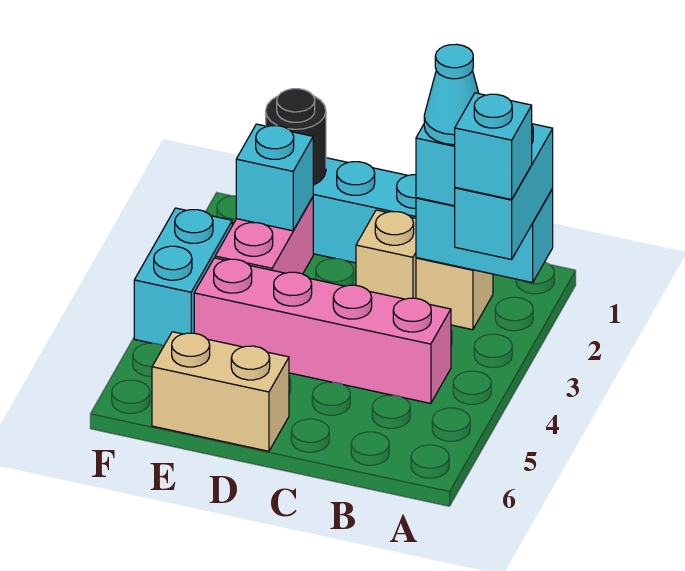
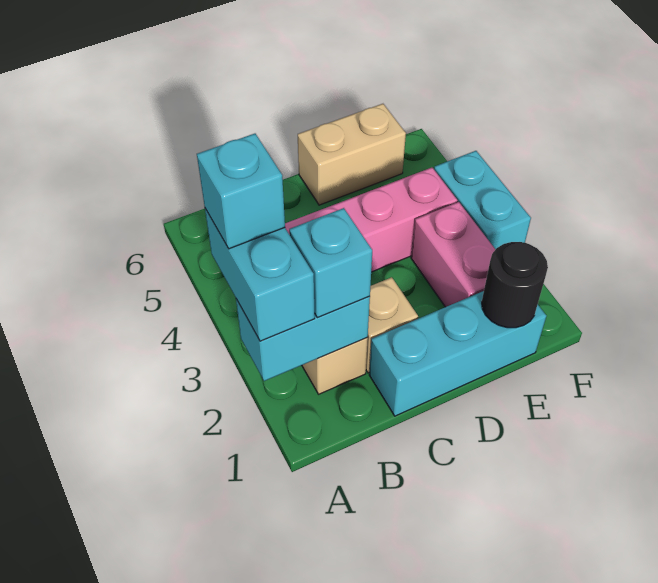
cyan cone B2 level 4 -> none
cyan brick E2 level 2 -> none

